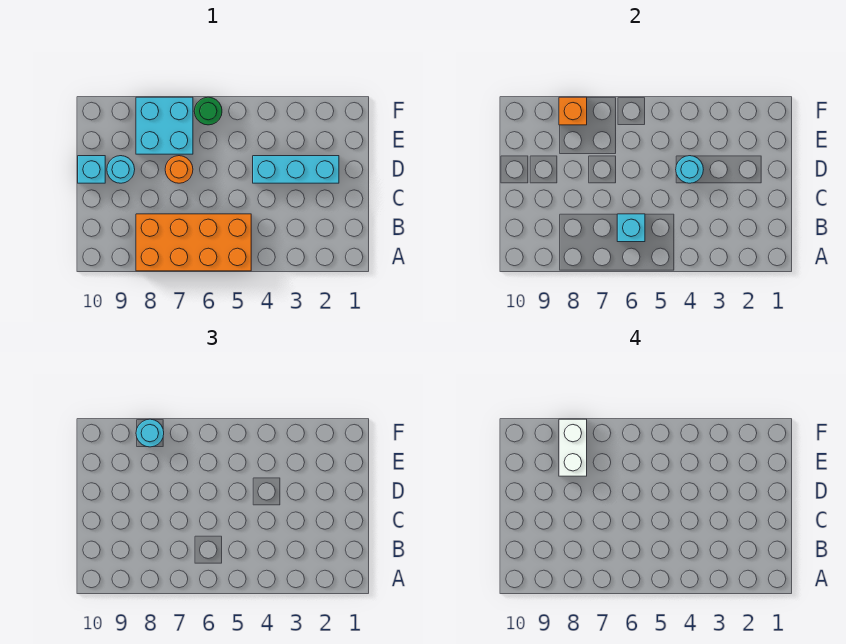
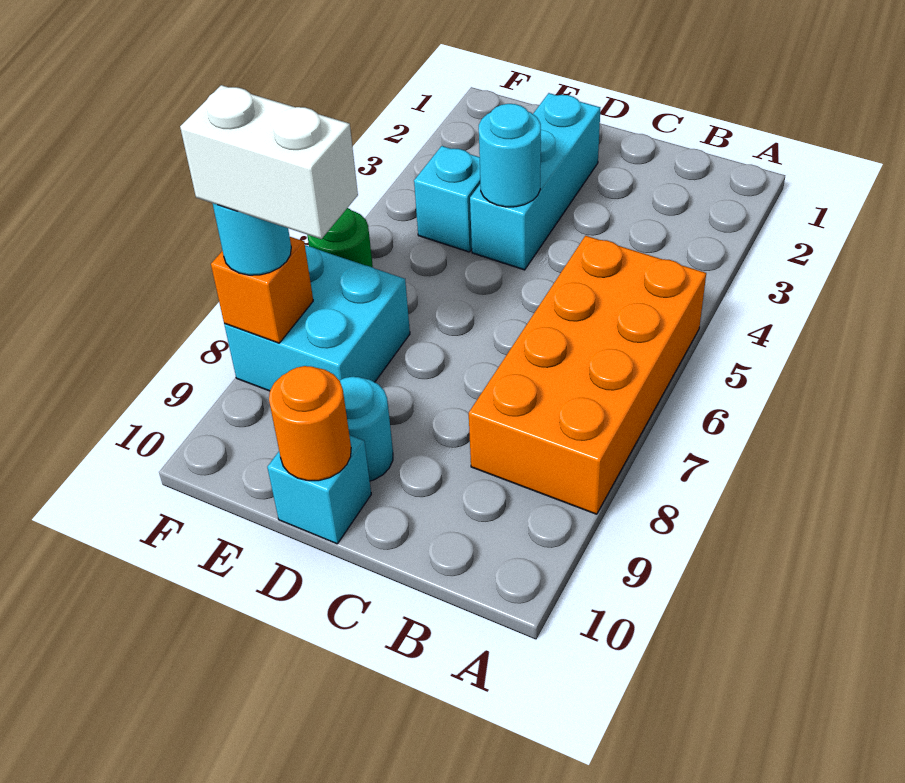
cyan brick B6 level 2 -> cyan brick E4 level 1
orange round brick D7 level 1 -> orange round brick D10 level 2

